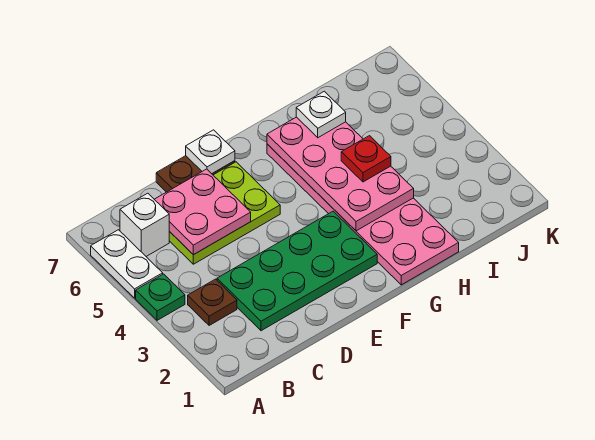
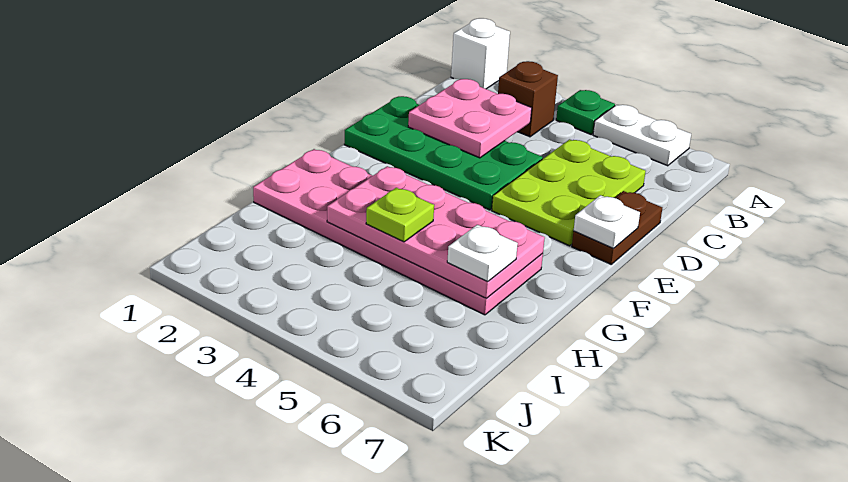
brown plate B3 level 1 -> brown brick B3 level 1
white brick B6 level 1 -> white brick A1 level 1
green plate C2:F3 level 1 -> green plate D1:E4 level 1
pink plate C5:D6 level 2 -> pink plate C2:D3 level 2
red plate H4 level 3 -> lime plate H4 level 3

